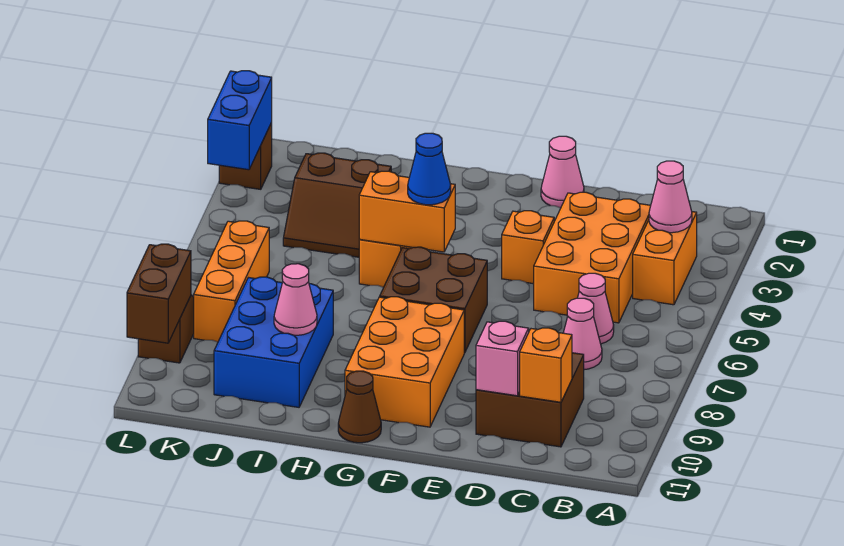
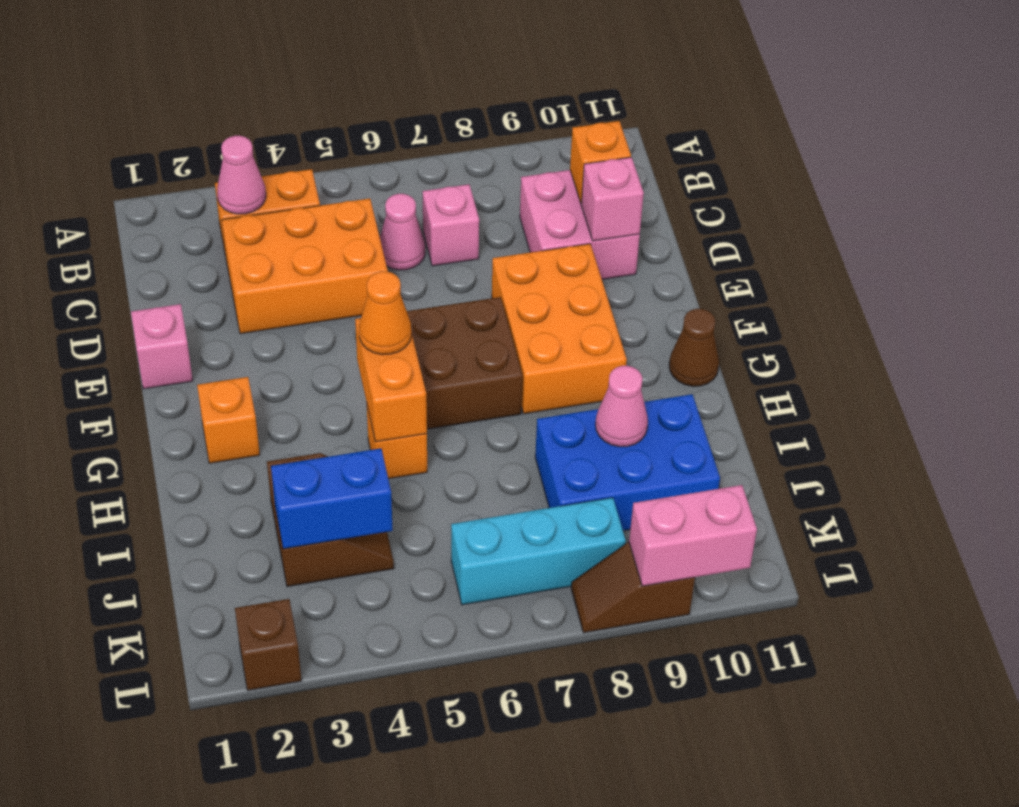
pink cone C7 level 1 -> pink brick C7 level 1
brown brick C9:D10 level 1 -> pink brick C9:D10 level 1
pink cone E1 level 1 -> pink brick E1 level 1
orange brick E4 level 1 -> orange brick G2 level 1
orange brick F8:G10 level 1 -> orange brick E8:G9 level 1
blue cone G5 level 3 -> orange cone G5 level 3
orange brick K6:K8 level 1 -> cyan brick K6:K8 level 1
blue brick L2:L3 level 2 -> blue brick J3:J4 level 2
brown brick L9:L10 level 2 -> pink brick L9:L10 level 2

